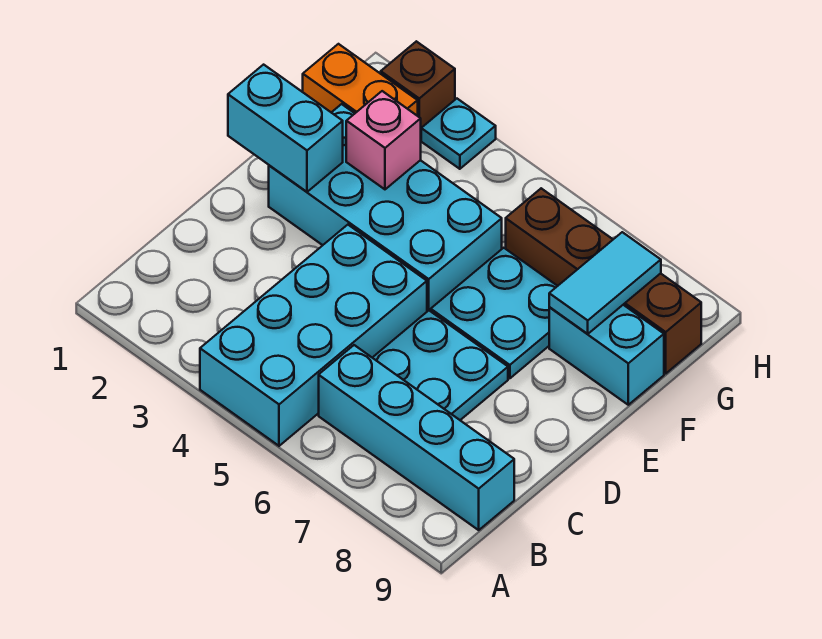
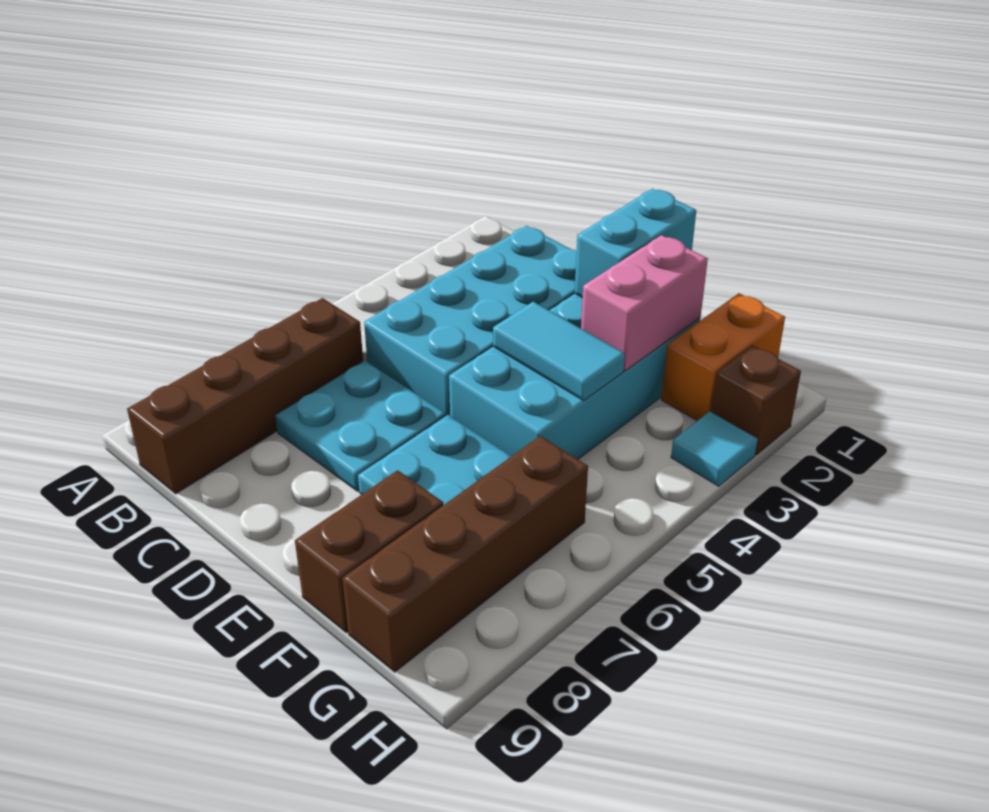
cyan brick A4:D5 level 1 -> cyan brick C2:D5 level 1
cyan brick B6:B9 level 1 -> brown brick B6:B9 level 1
pink brick F3 level 2 -> pink brick F2:F3 level 2
cyan brick F8:F9 level 1 -> brown brick F8:F9 level 1
cyan tile F8:G8 level 2 -> cyan tile E4:F4 level 2
cyan plate H3 level 1 -> cyan tile H3 level 1

